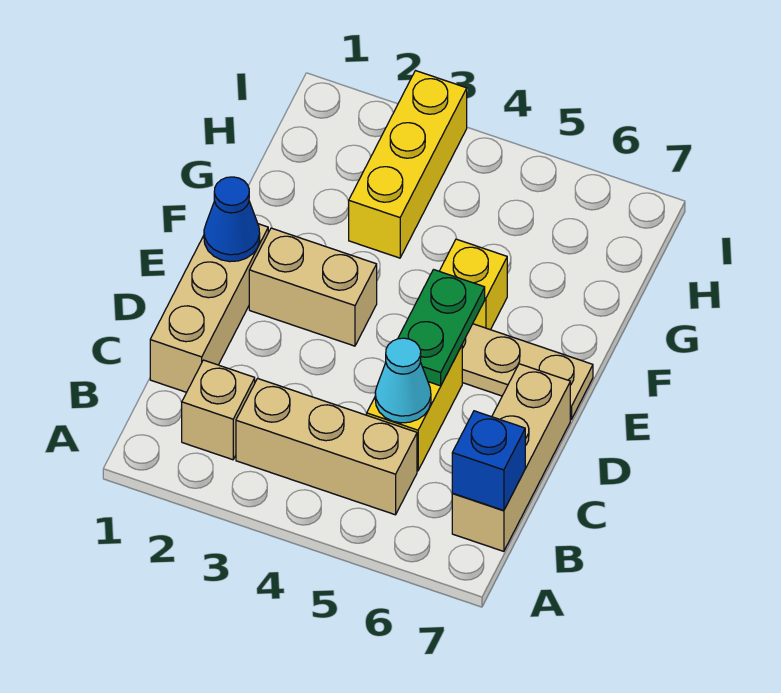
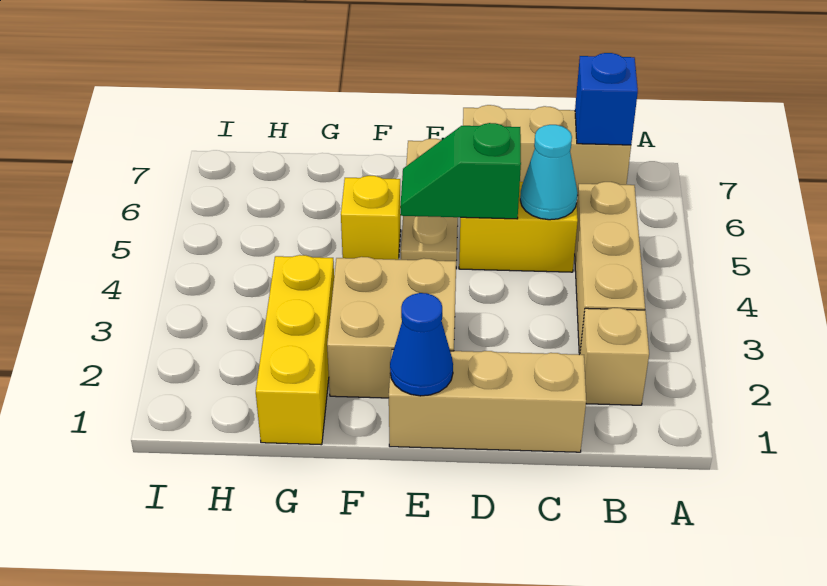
green plate D5:E5 level 2 -> green slope D5:E5 level 2 top D
tan brick E2:E3 level 1 -> tan brick E2:F3 level 1
yellow brick G3:I3 level 1 -> yellow brick G1:G3 level 1

